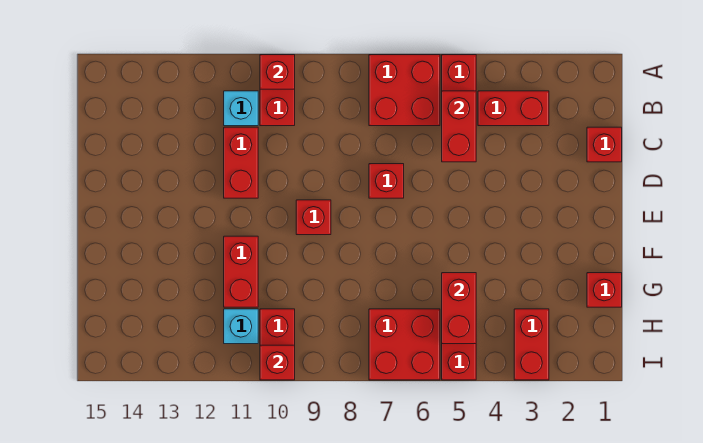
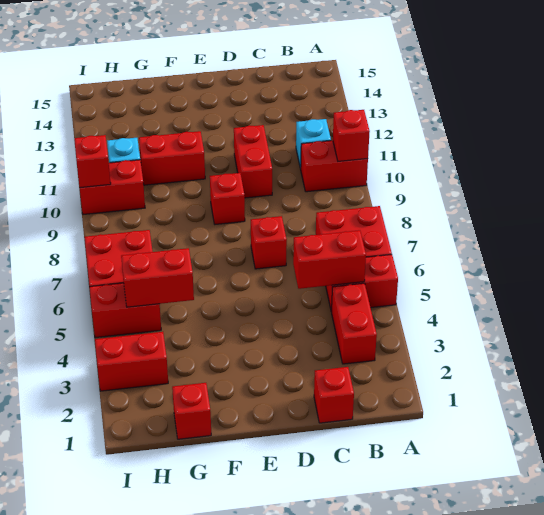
red brick C11:D11 level 1 -> red brick D10:D11 level 1

